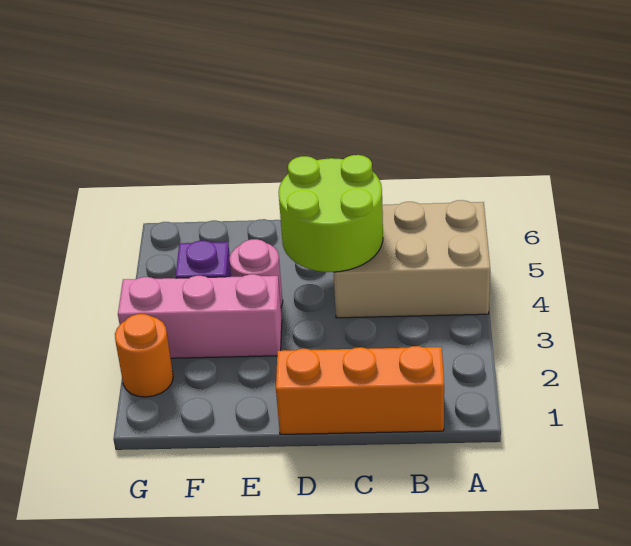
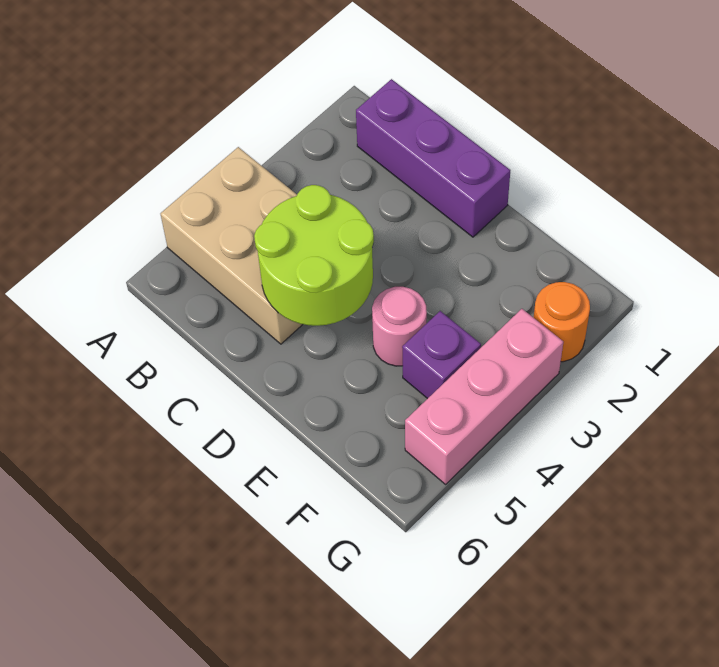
orange brick B1:D1 level 1 -> purple brick B1:D1 level 1
pink brick E3:G3 level 1 -> pink brick G3:G5 level 1

